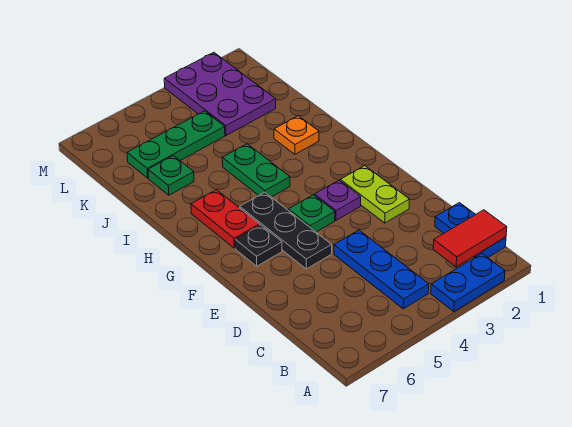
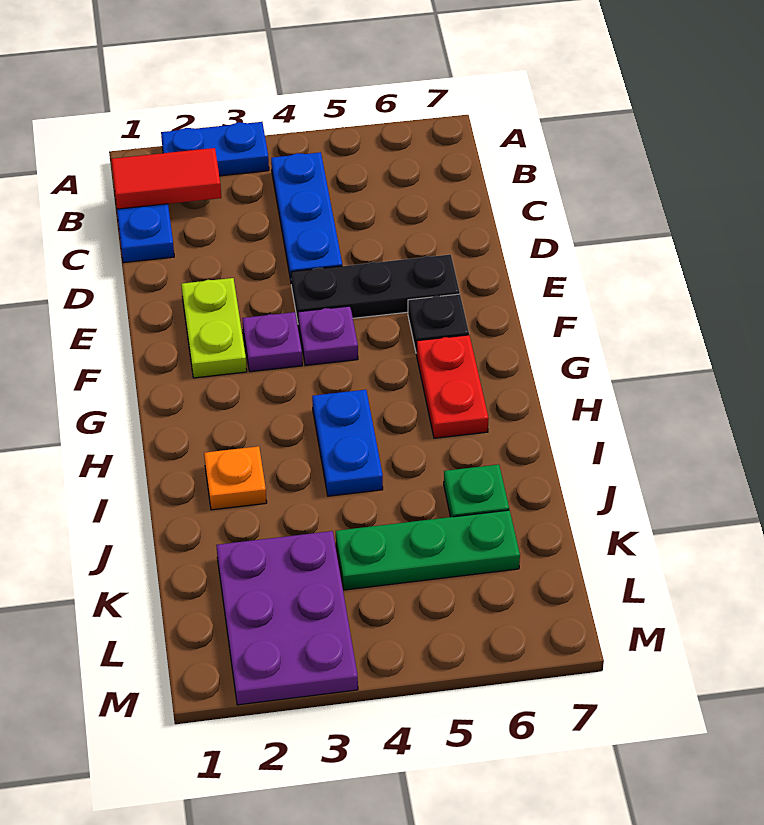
black plate E5:G5 level 1 -> black plate E4:E6 level 1
green plate F4 level 1 -> purple plate F4 level 1
green plate H4:I4 level 1 -> blue plate H4:I4 level 1

